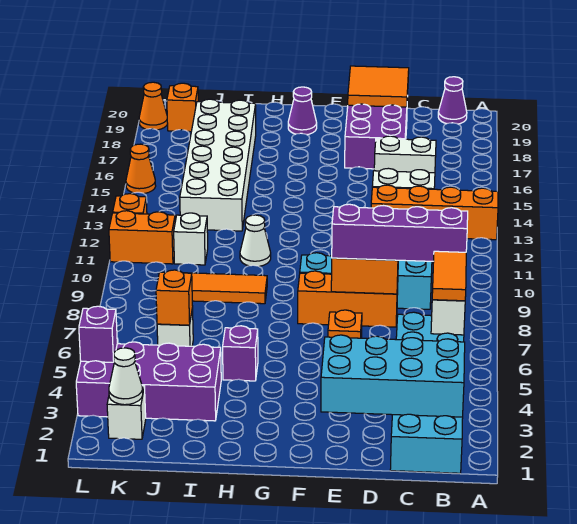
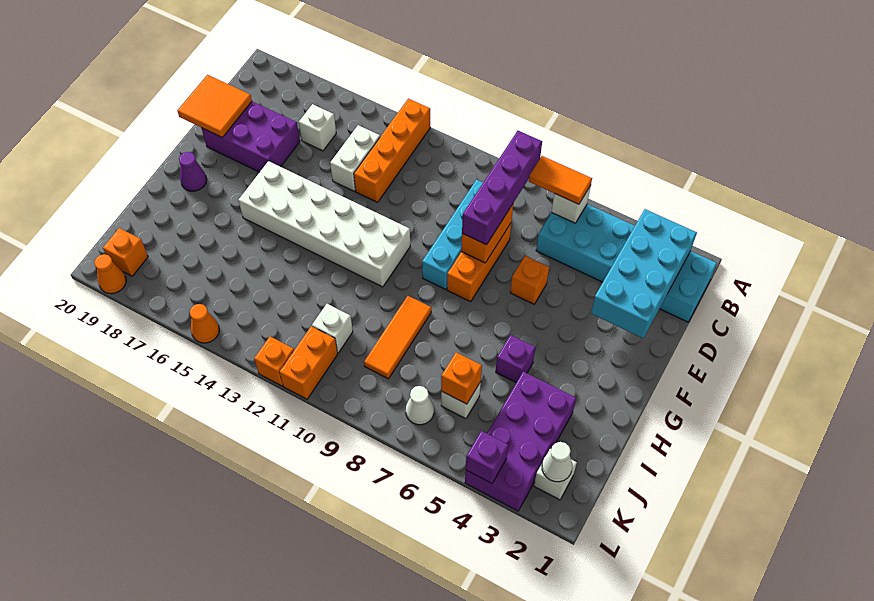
purple cone B20 level 1 -> none
white brick C16:D16 level 1 -> white brick C16 level 1
white cone H11 level 1 -> white cone K7 level 1
white brick I13:J18 level 1 -> white brick F11:G16 level 1

